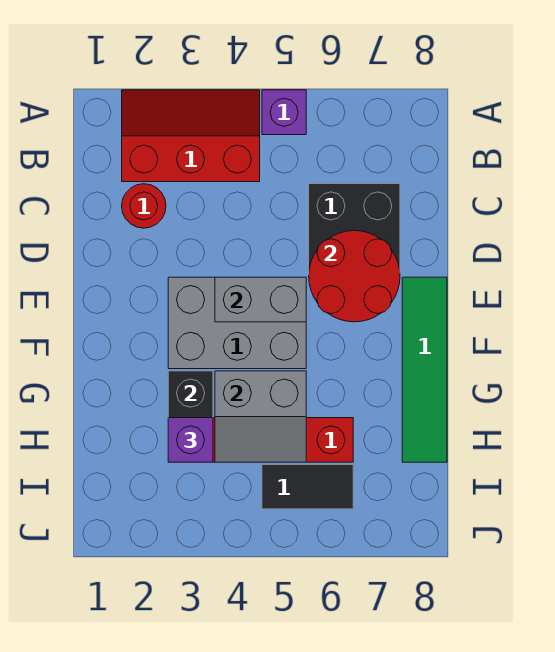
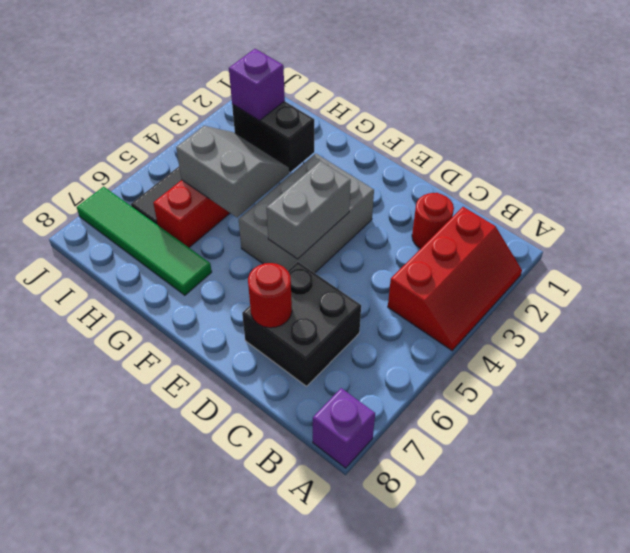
purple brick A5 level 1 -> purple brick A8 level 1
red round brick D6:E7 level 2 -> red round brick D7 level 2
green tile E8:H8 level 1 -> green tile G7:J7 level 1
grey slope G4:H5 level 2 top G -> grey slope G4:H5 level 2 top 5

